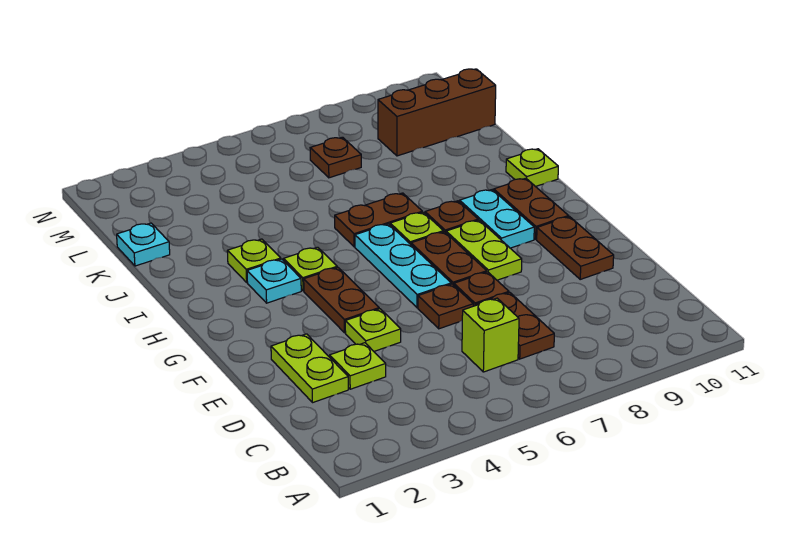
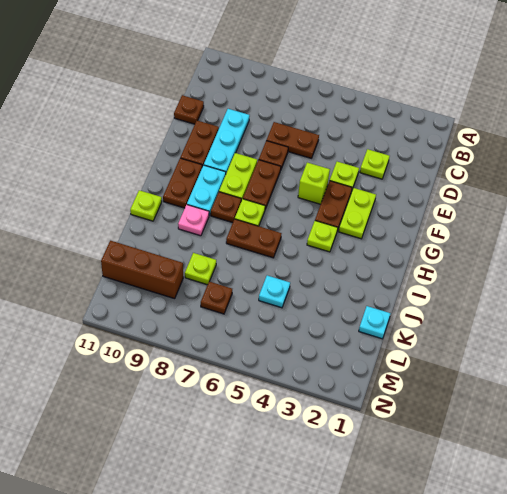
lime brick C6 level 1 -> lime brick F5 level 1
brown plate C7:D7 level 1 -> brown plate D6:D7 level 1
lime plate D2:E2 level 1 -> lime plate F3:G3 level 1
brown plate E6 level 1 -> brown plate D11 level 1
cyan plate F6:H6 level 1 -> cyan plate D9:F9 level 1
cyan plate H3 level 1 -> cyan plate K5 level 1
lime plate I3 level 1 -> lime plate K8 level 1
none -> pink plate I9 level 1

